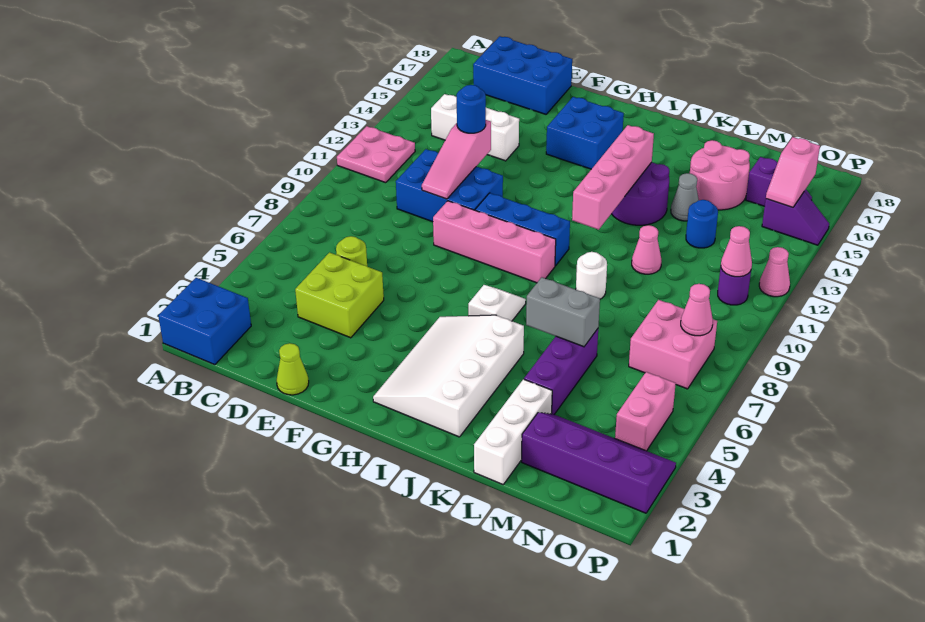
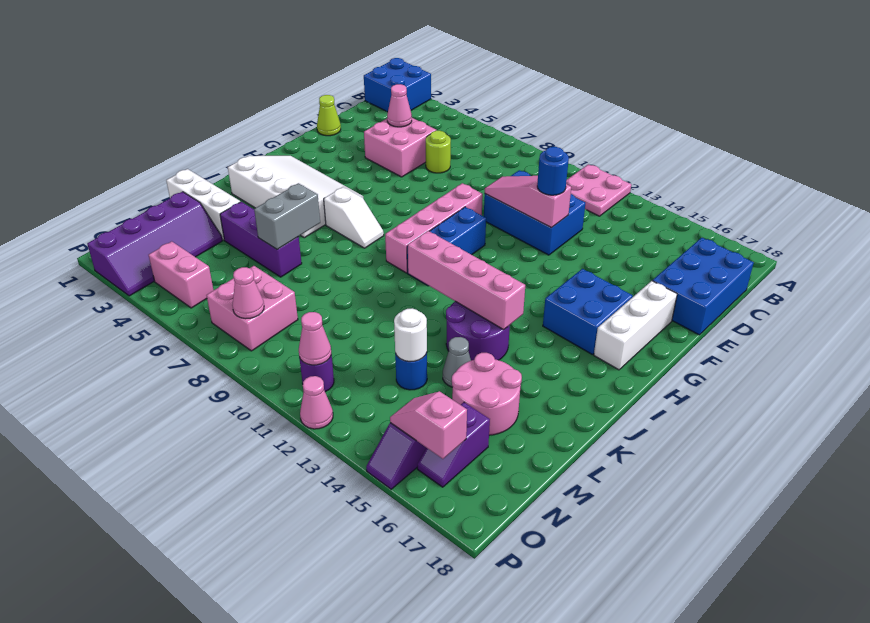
white brick C14:E14 level 1 -> white brick F17:H17 level 1
lime brick D4:E5 level 1 -> pink brick D4:E5 level 1
blue brick D10:F11 level 1 -> blue brick D10:E12 level 1
white round brick K9 level 1 -> white round brick M13 level 2
pink cone L11 level 1 -> pink cone D4 level 2

